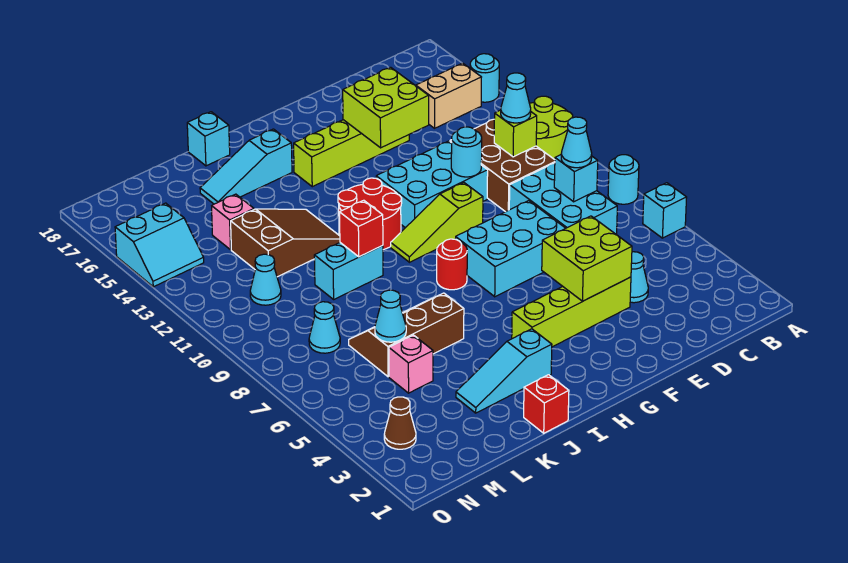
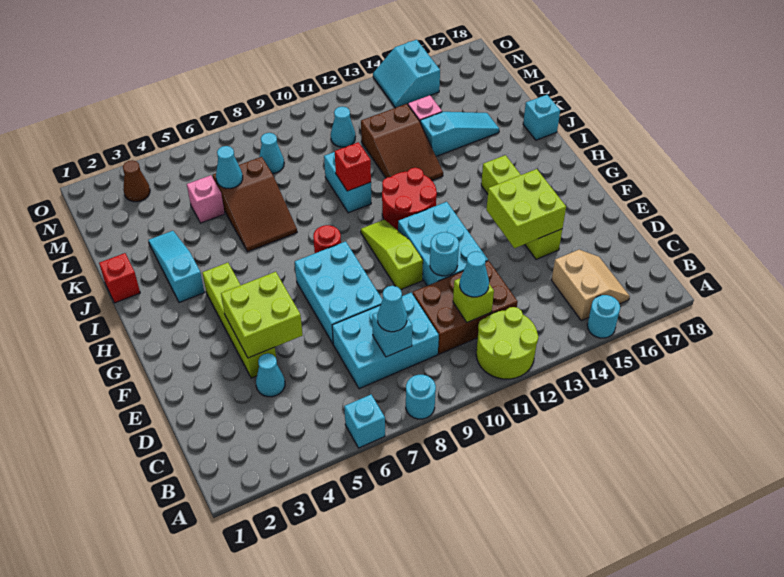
cyan slope I16:K16 level 1 top I -> cyan slope K14:K16 level 1 top 14
brown slope J6:L7 level 1 top 6 -> brown slope J6:L7 level 1 top L

